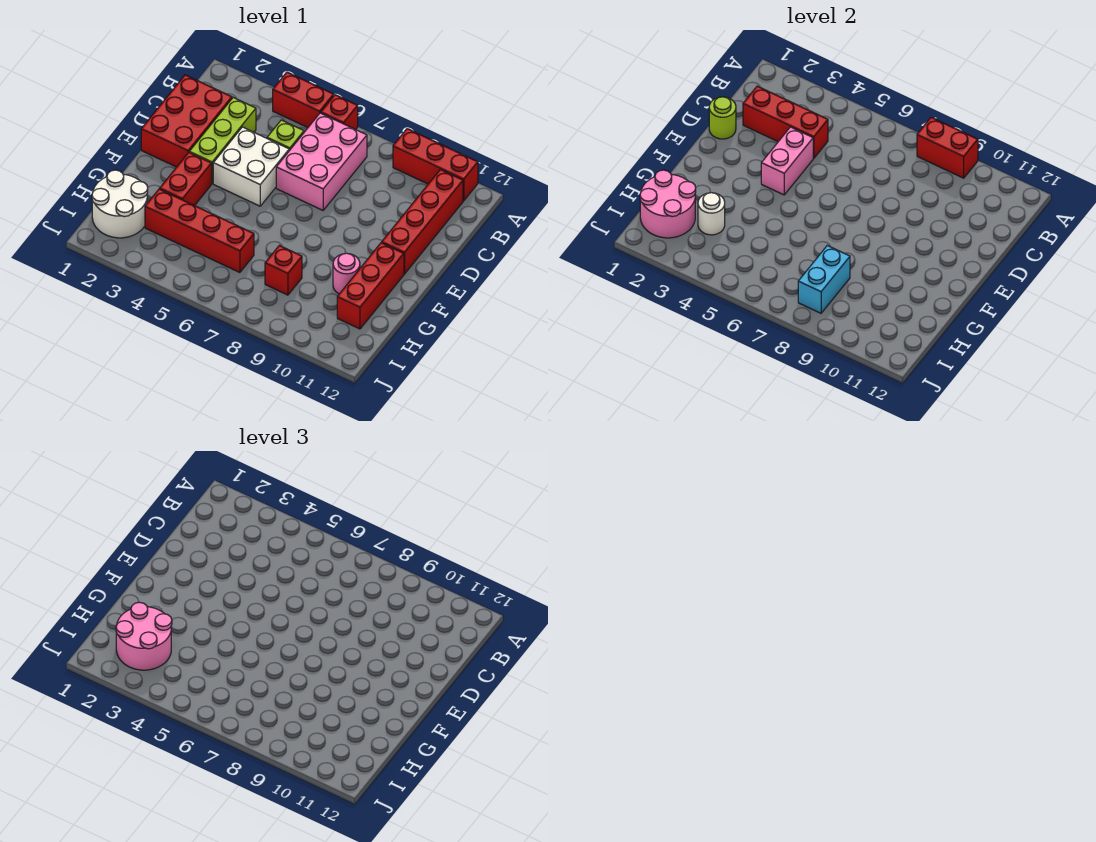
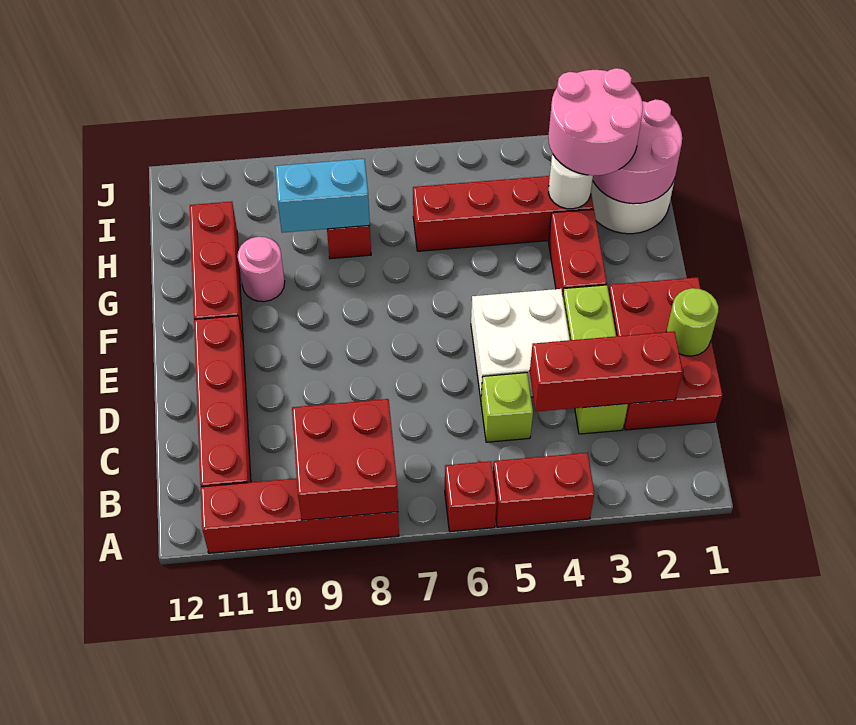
red brick A8:A9 level 2 -> red brick A8:B9 level 2
red brick A9:A11 level 1 -> red brick A8:A11 level 1
pink brick B6:D7 level 1 -> none
pink brick D4:E4 level 2 -> none
cyan brick H8:I8 level 2 -> cyan brick H8:H9 level 2

